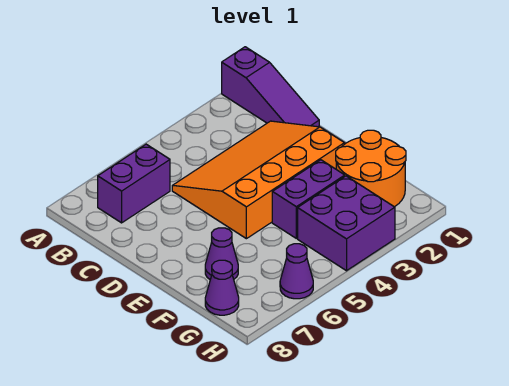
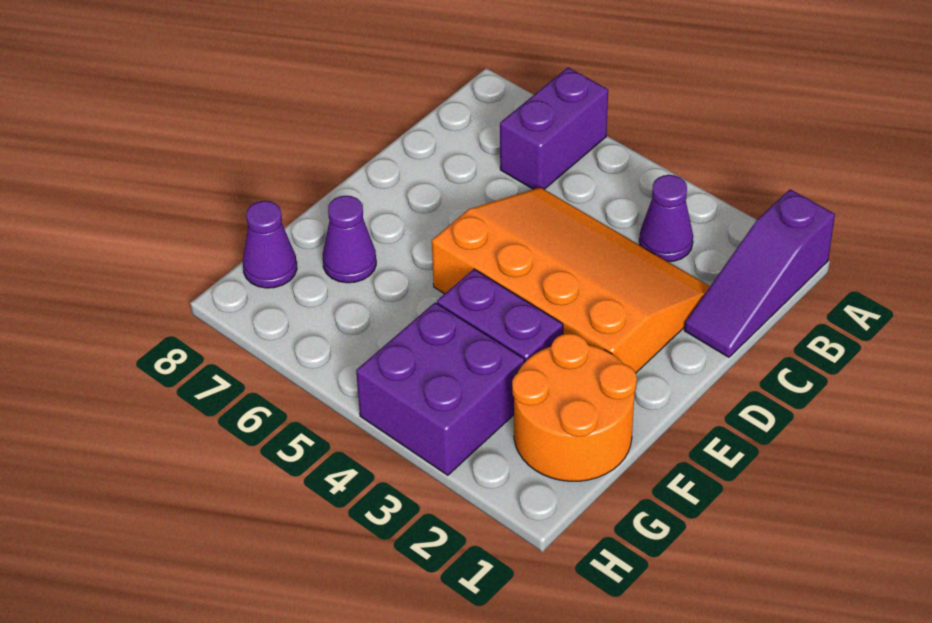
purple brick B6:B7 level 1 -> purple brick A6:B6 level 1
purple cone H6 level 1 -> purple cone B3 level 1

